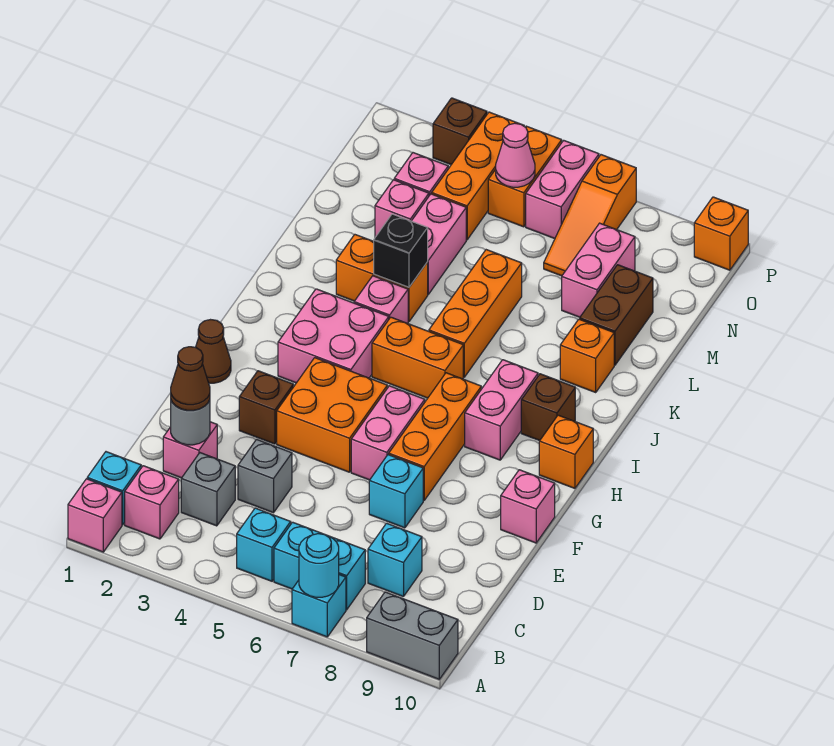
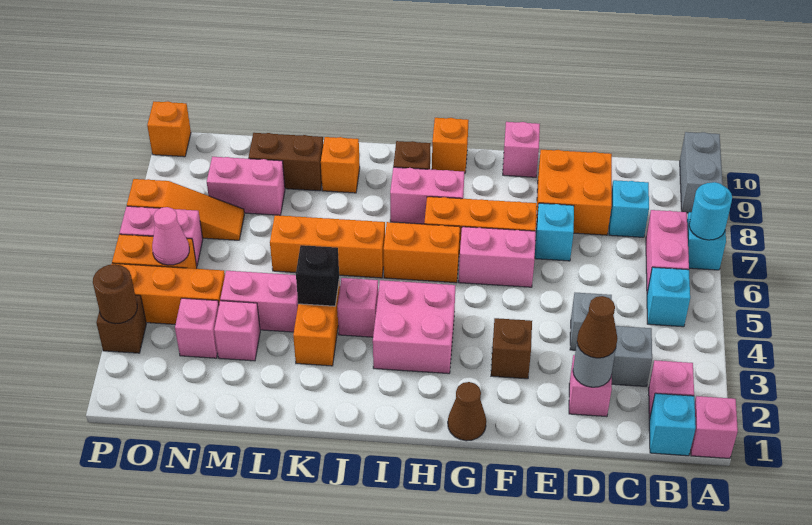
cyan brick B6:B7 level 1 -> pink brick B6:B7 level 1
orange brick F4:G5 level 1 -> orange brick D8:E9 level 1
orange brick I5:I6 level 1 -> orange brick H6:I6 level 1
none -> brown round brick P3 level 2

